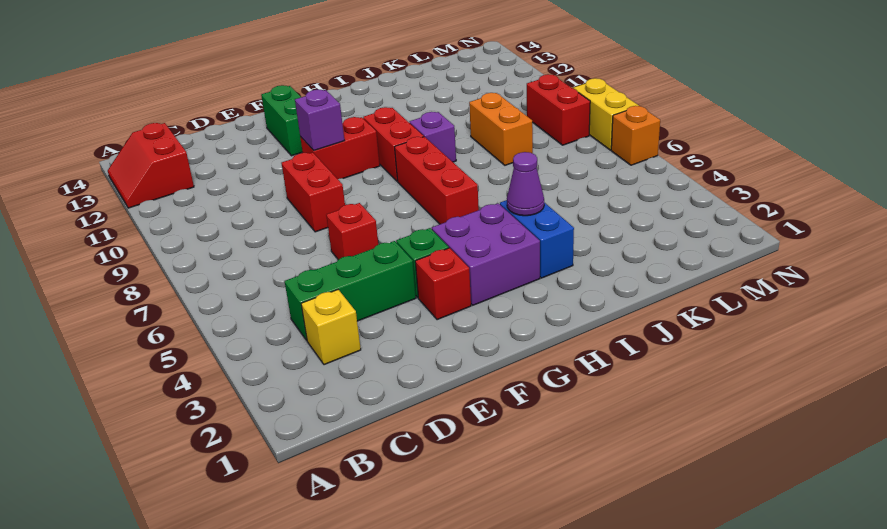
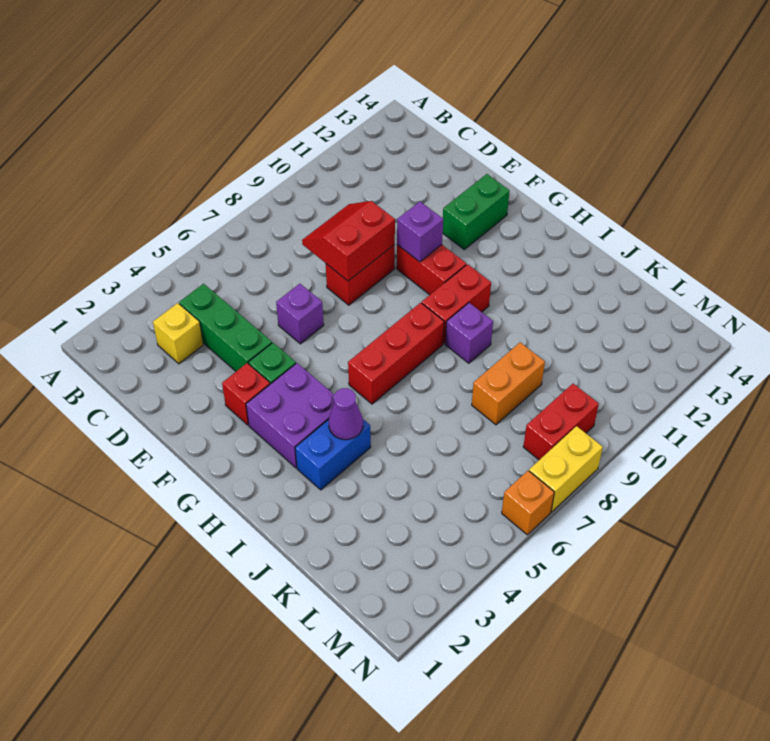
red slope A12:B13 level 1 top B -> red slope D8:E9 level 2 top E
red brick E6 level 1 -> purple brick E6 level 1

